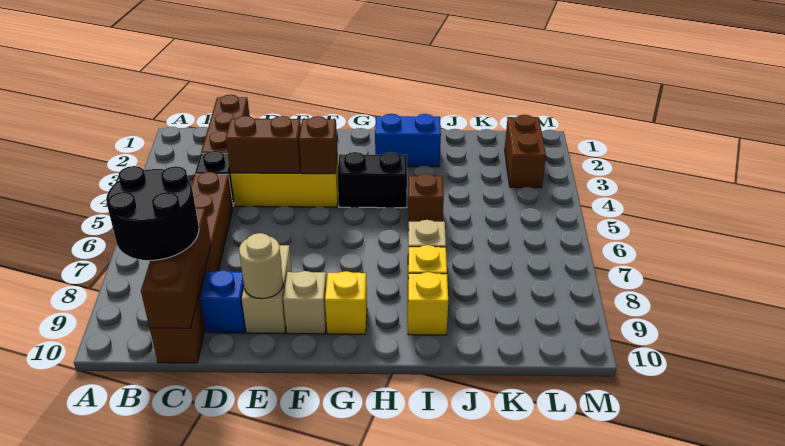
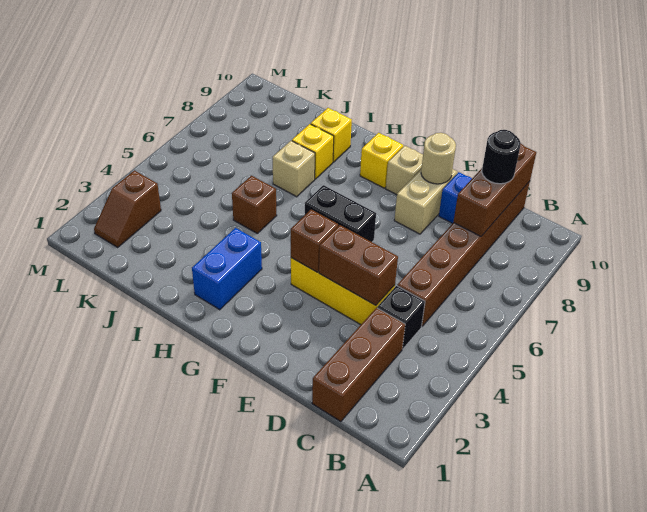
black round brick B8:C9 level 3 -> black round brick C9 level 3
black brick G4:H4 level 1 -> black brick F6:G6 level 1
blue brick H2:I2 level 1 -> blue brick H2:H3 level 1
brown brick L2:L3 level 1 -> brown slope L2:L3 level 1 top 3

